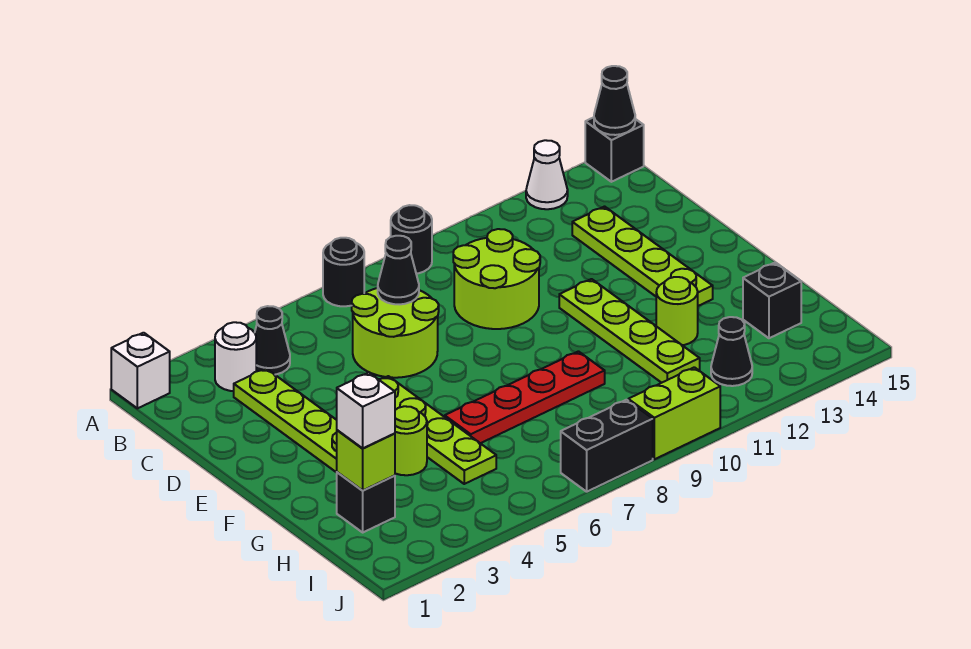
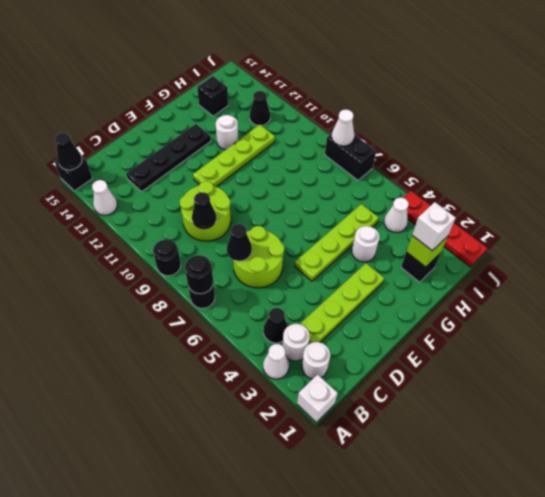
none -> white cone A3 level 1
none -> black round brick A7 level 2
none -> white round brick B2 level 1
none -> black cone C9 level 2
lime plate C13:F13 level 1 -> black plate C13:F13 level 1
lime round brick G4 level 1 -> white round brick G4 level 1
red plate G6:G9 level 1 -> red plate J1:J4 level 1
lime round brick G12 level 1 -> white round brick G12 level 1
none -> white cone I4 level 1
none -> white cone J8 level 2
lime brick J9:J10 level 1 -> none

